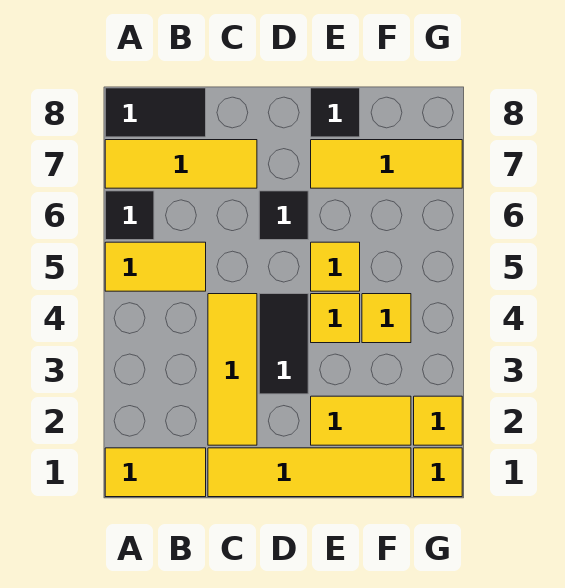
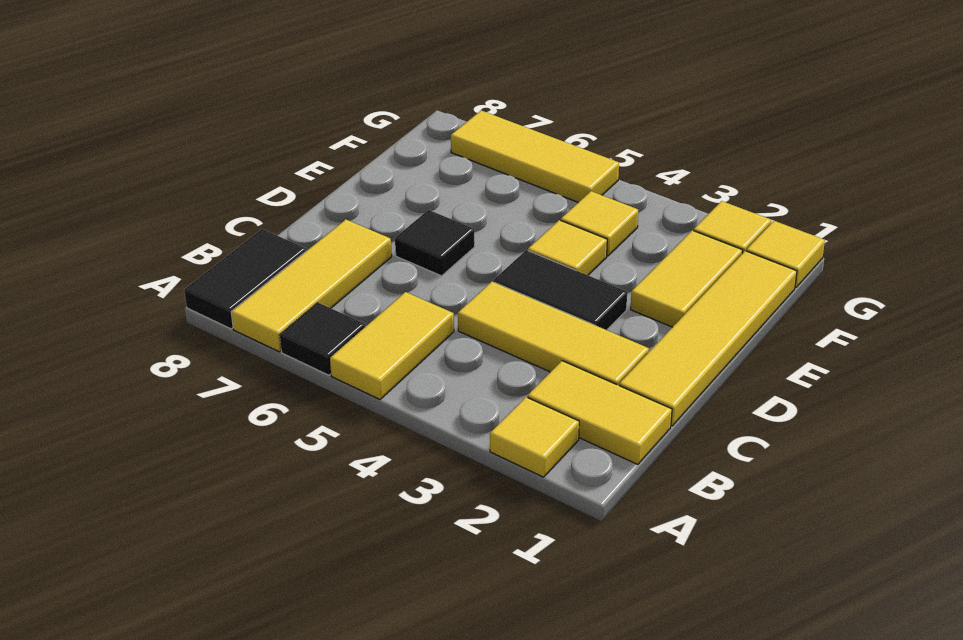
yellow tile A1:B1 level 1 -> yellow tile B1:B2 level 1
yellow tile E5 level 1 -> yellow tile A2 level 1
yellow tile E7:G7 level 1 -> yellow tile G5:G7 level 1
black tile E8 level 1 -> none

